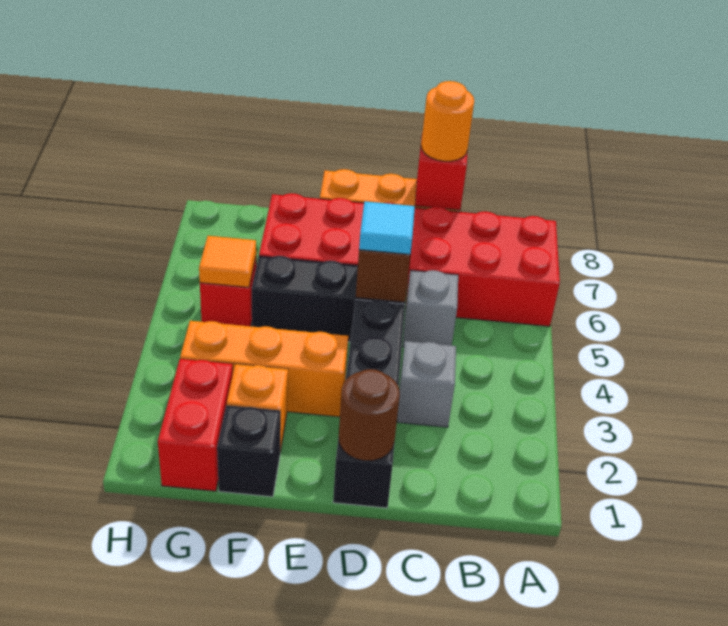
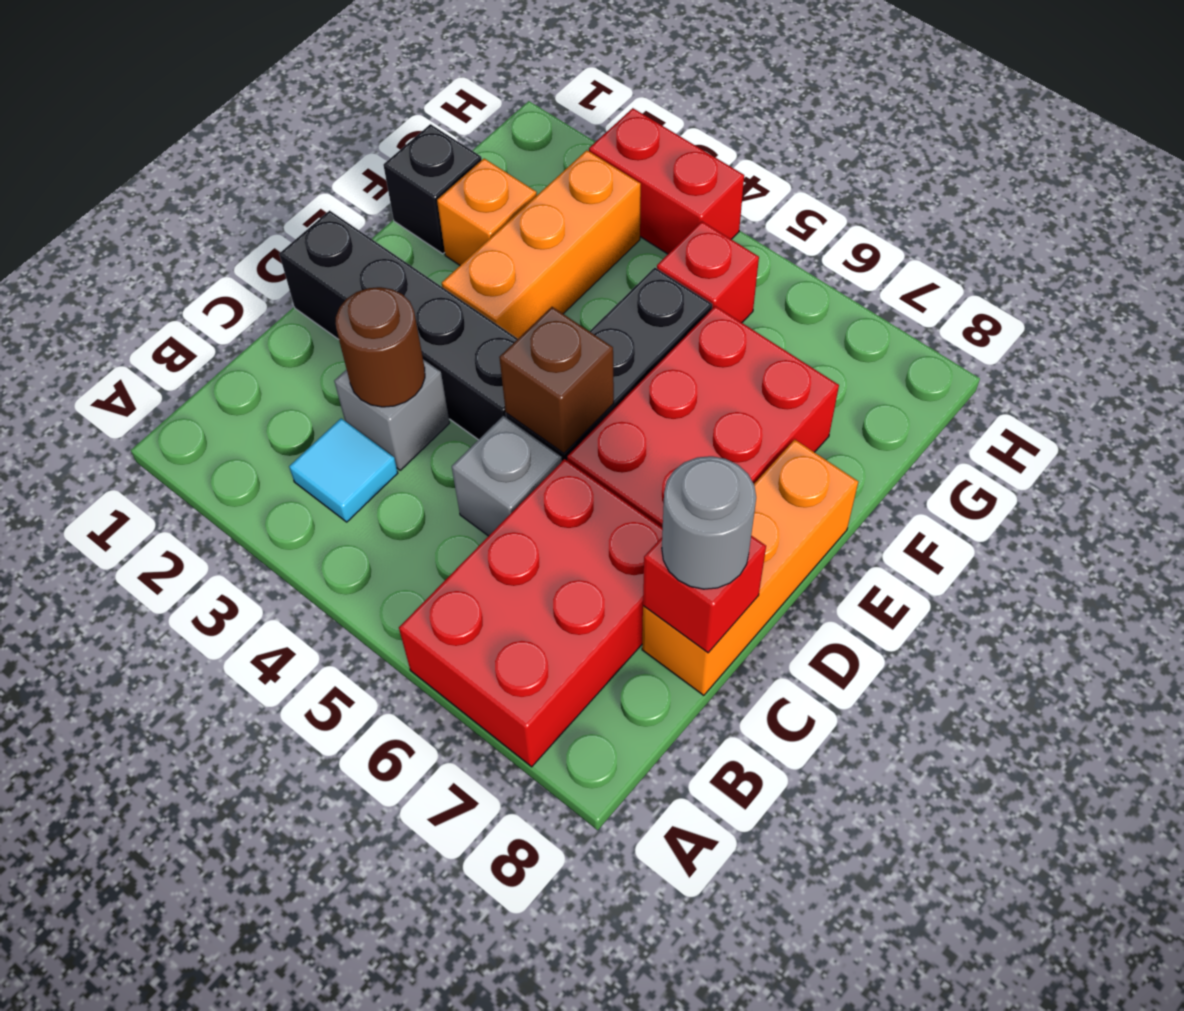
orange round brick C8 level 3 -> grey round brick C8 level 3
brown round brick D1 level 2 -> brown round brick C3 level 2
cyan tile D5 level 3 -> cyan tile B3 level 1
red brick G1:G2 level 1 -> red brick H3:H4 level 1
orange tile G5 level 2 -> none

